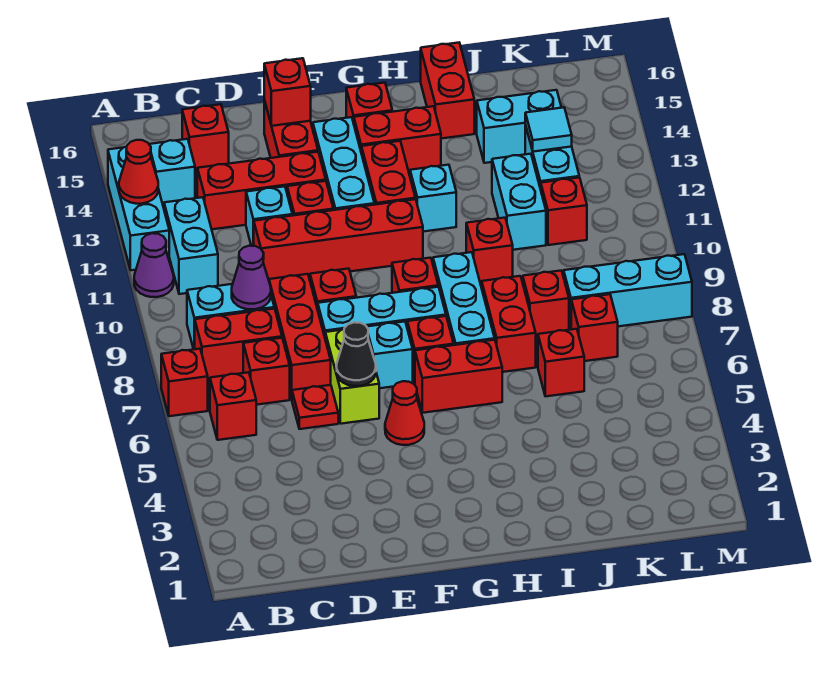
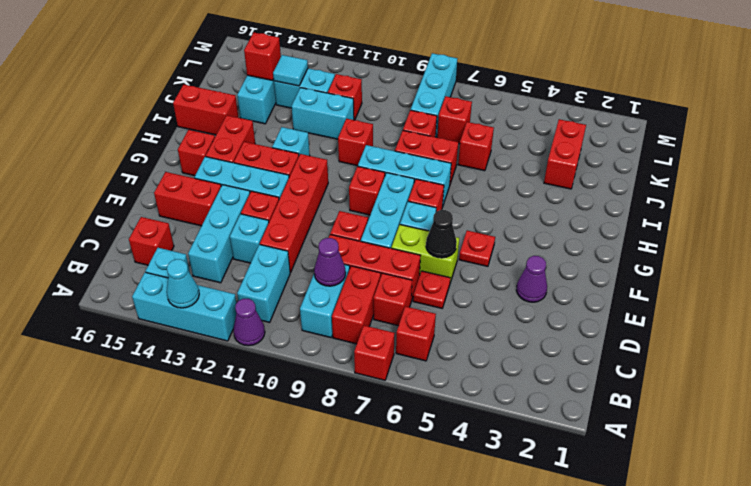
red cone A13 level 2 -> cyan cone A13 level 2
cyan brick B11:B12 level 1 -> cyan brick B11:C11 level 1
red brick C13:E13 level 1 -> cyan brick C13:E13 level 1
none -> purple cone E3 level 1
red brick E15 level 2 -> red brick K14 level 2
red cone F5 level 1 -> red plate F5 level 1
red brick G6:H6 level 1 -> red brick J3:K3 level 1

